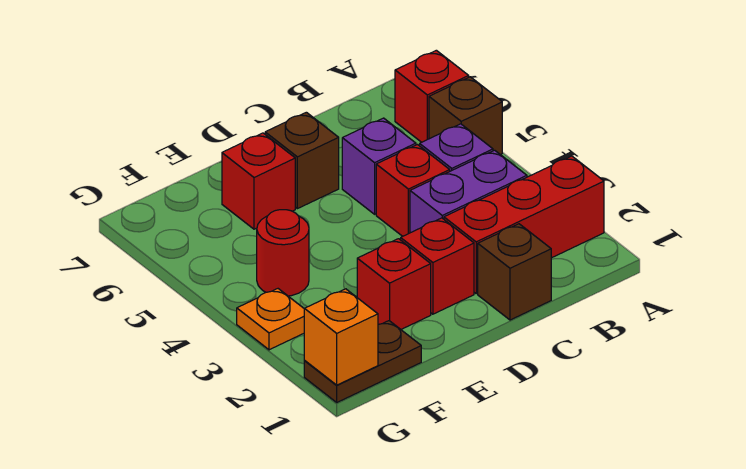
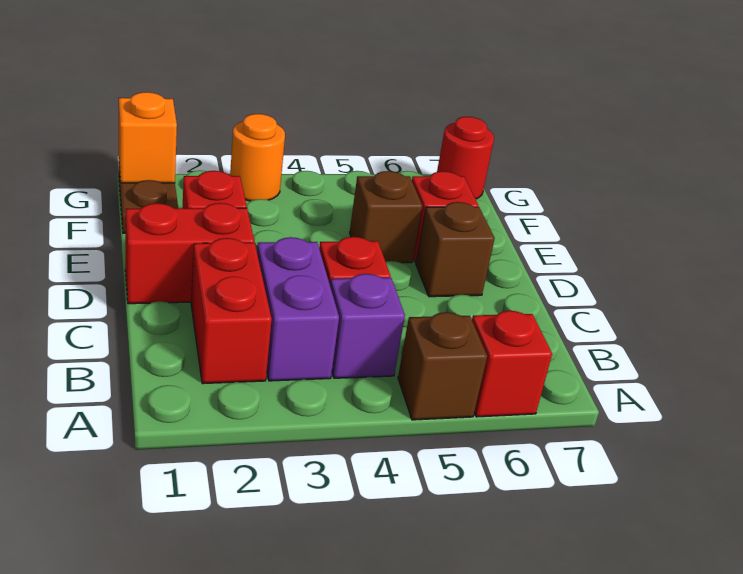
red brick A2:C2 level 1 -> red brick B2:C2 level 1
brown brick C1 level 1 -> brown brick E5 level 1
purple brick C5 level 1 -> none
red brick D2 level 1 -> red brick D1:D2 level 1
red round brick F4 level 1 -> red round brick G7 level 1
orange plate G3 level 1 -> orange round brick G3 level 1

